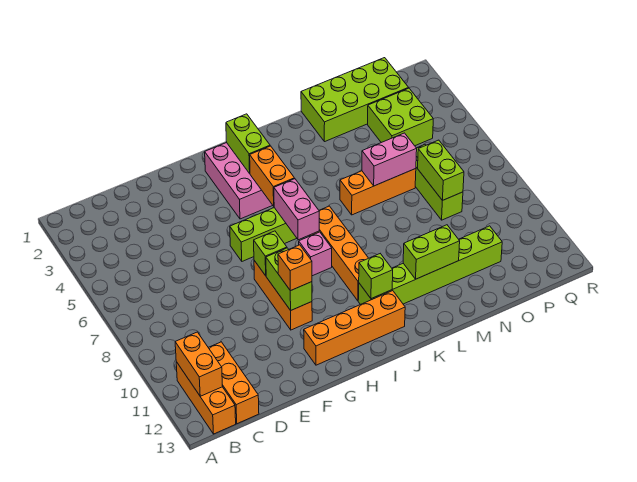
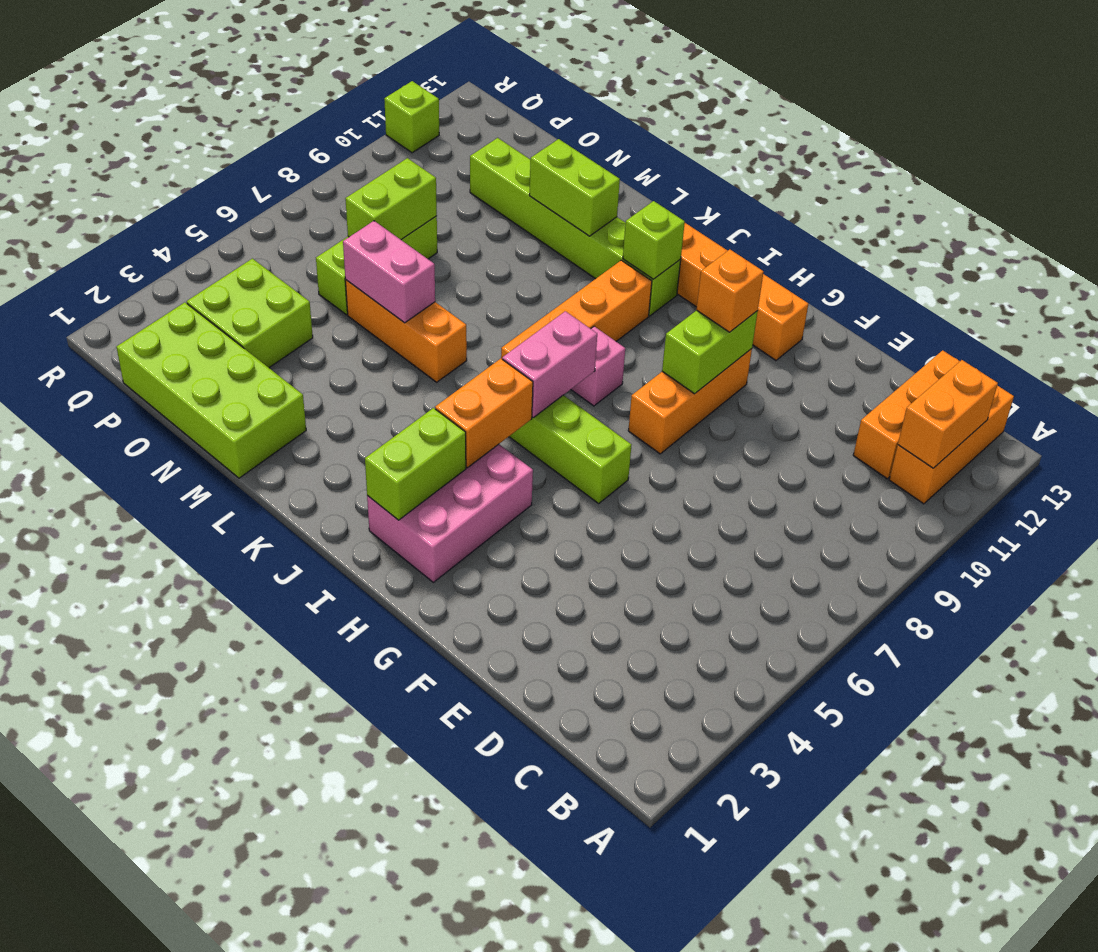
lime brick G8 level 2 -> lime brick R11 level 1

